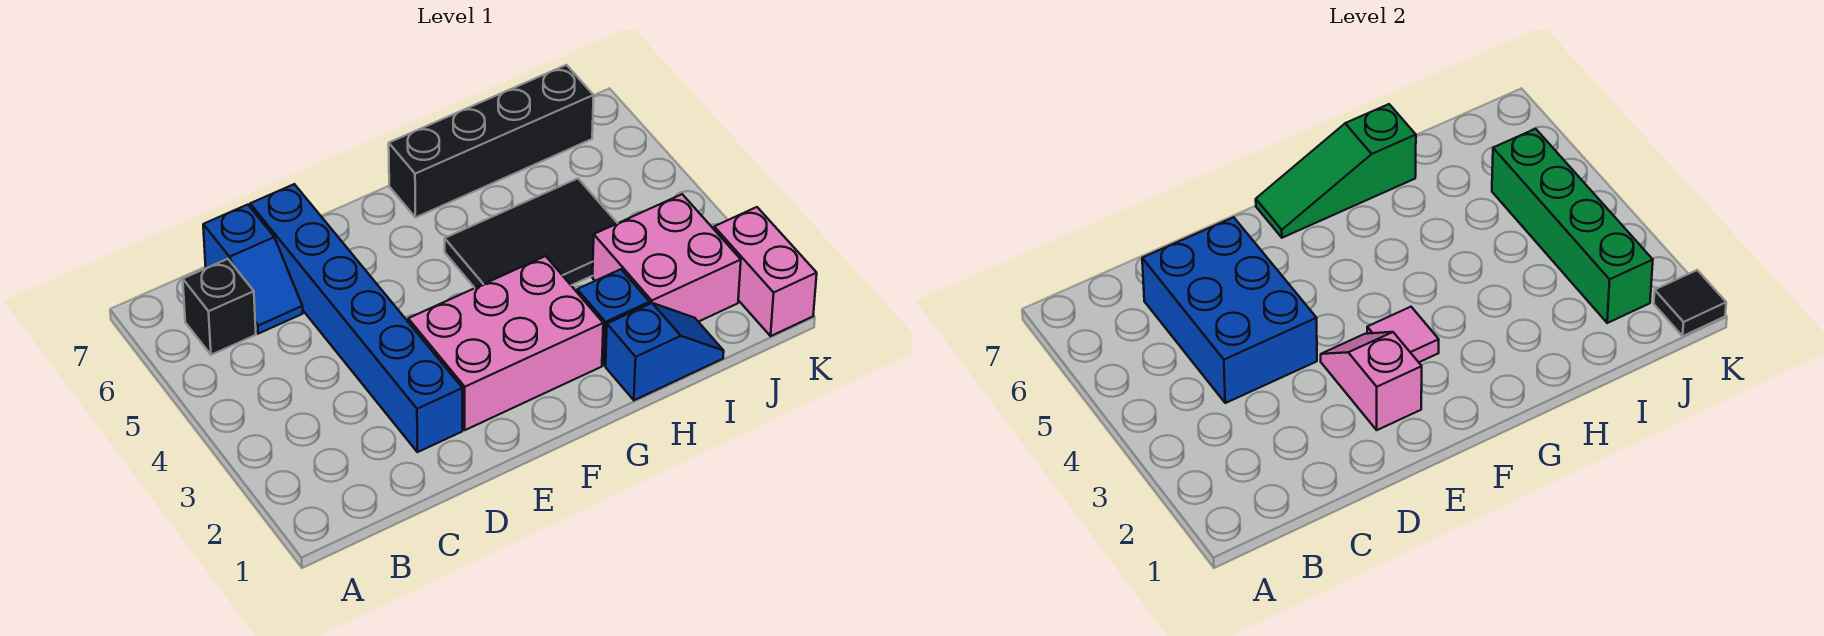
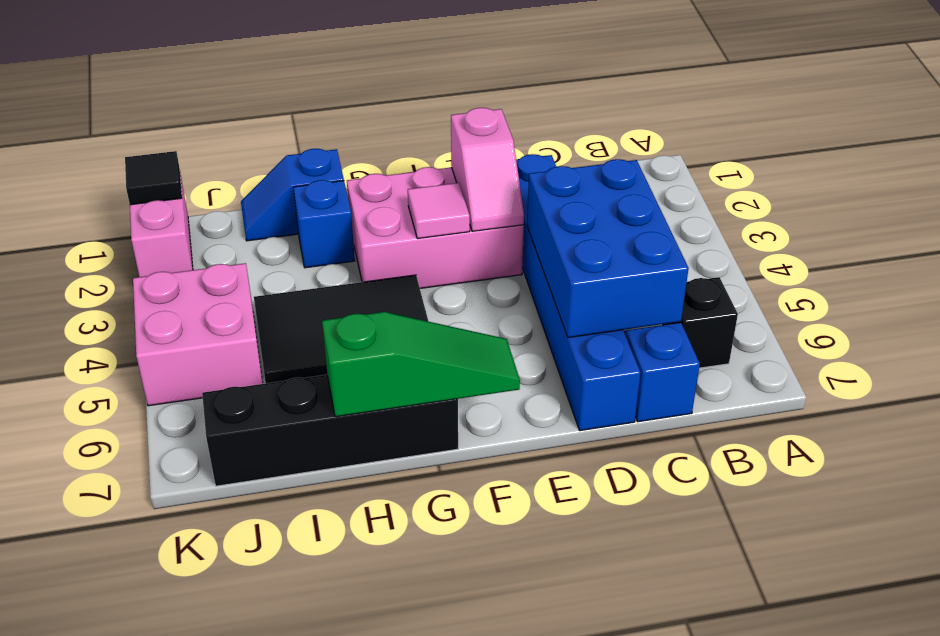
pink brick I2:J3 level 1 -> pink brick J4:K5 level 1
green brick J2:J5 level 2 -> none

